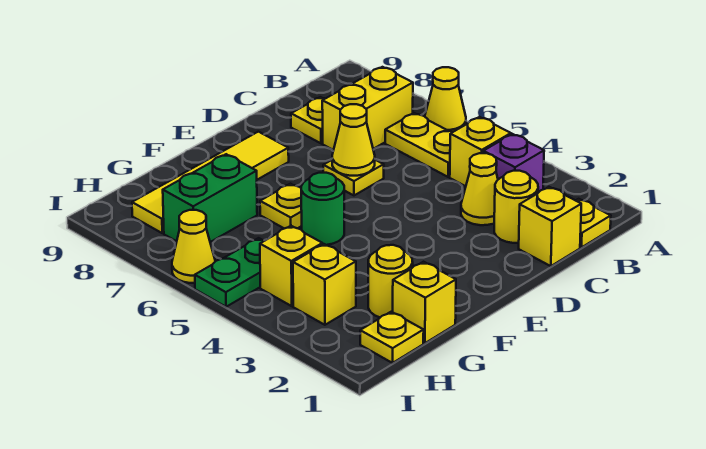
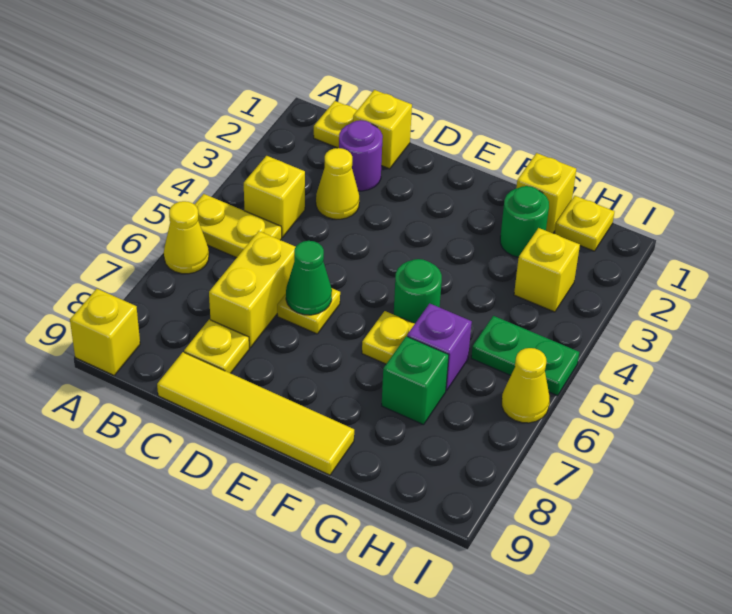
purple brick B3 level 1 -> purple brick G6 level 1
yellow plate B5:B6 level 1 -> yellow plate A5:B5 level 1
yellow brick B7:C7 level 1 -> yellow brick C6:C7 level 1
yellow round brick C2 level 1 -> purple round brick C2 level 1
yellow cone D6 level 2 -> green cone D6 level 2
yellow tile E8:H8 level 1 -> yellow tile C9:F9 level 1
yellow round brick G2 level 1 -> green round brick G2 level 1
green brick G7:H7 level 1 -> green brick G7 level 1
yellow brick H4 level 1 -> yellow brick A9 level 1

